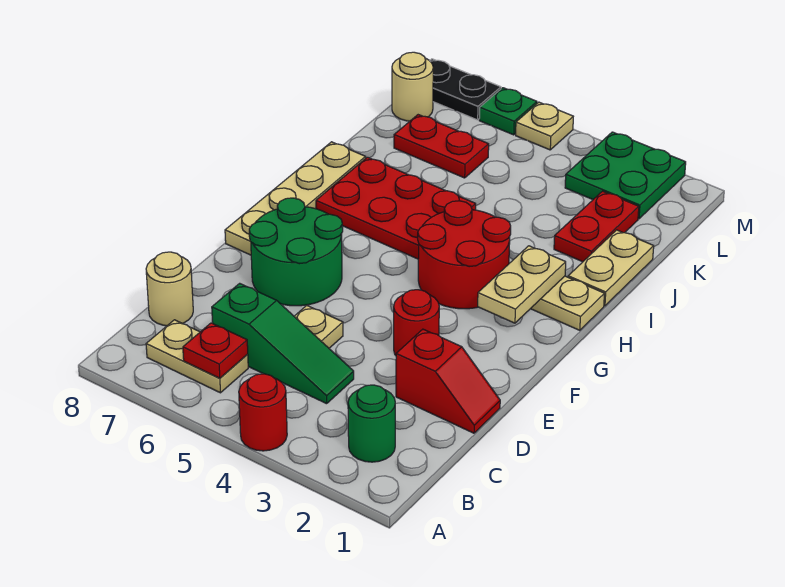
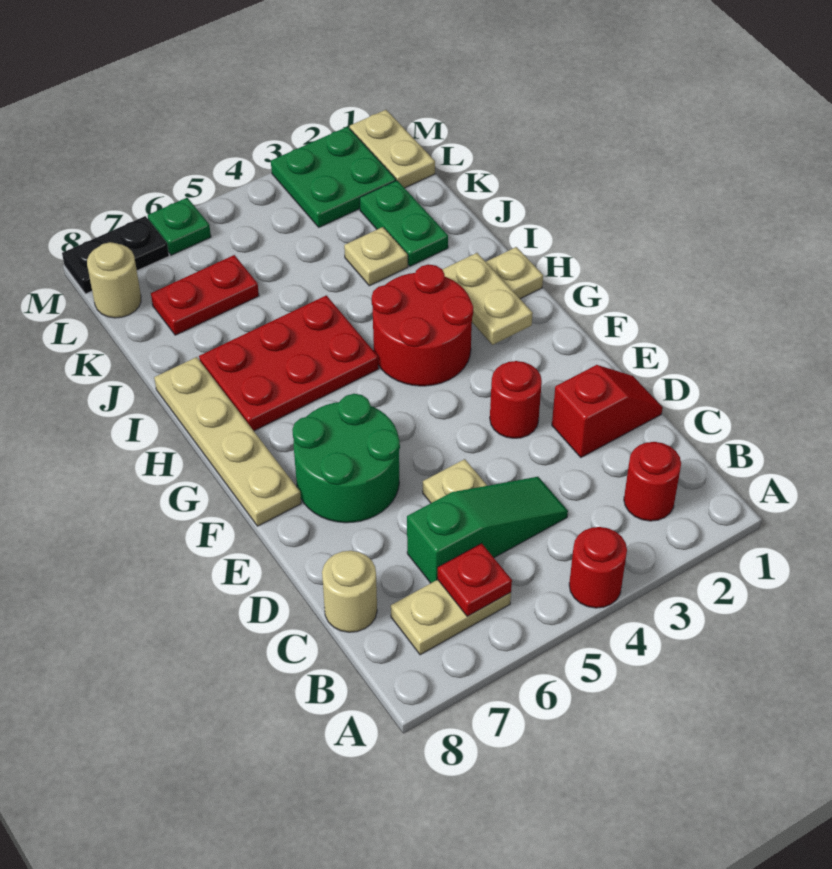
green round brick B2 level 1 -> red round brick B2 level 1
tan plate I1:J1 level 1 -> tan plate L1:M1 level 1
red plate J2:K2 level 1 -> green plate J2:K2 level 1
tan plate M5 level 1 -> tan plate J3 level 1

